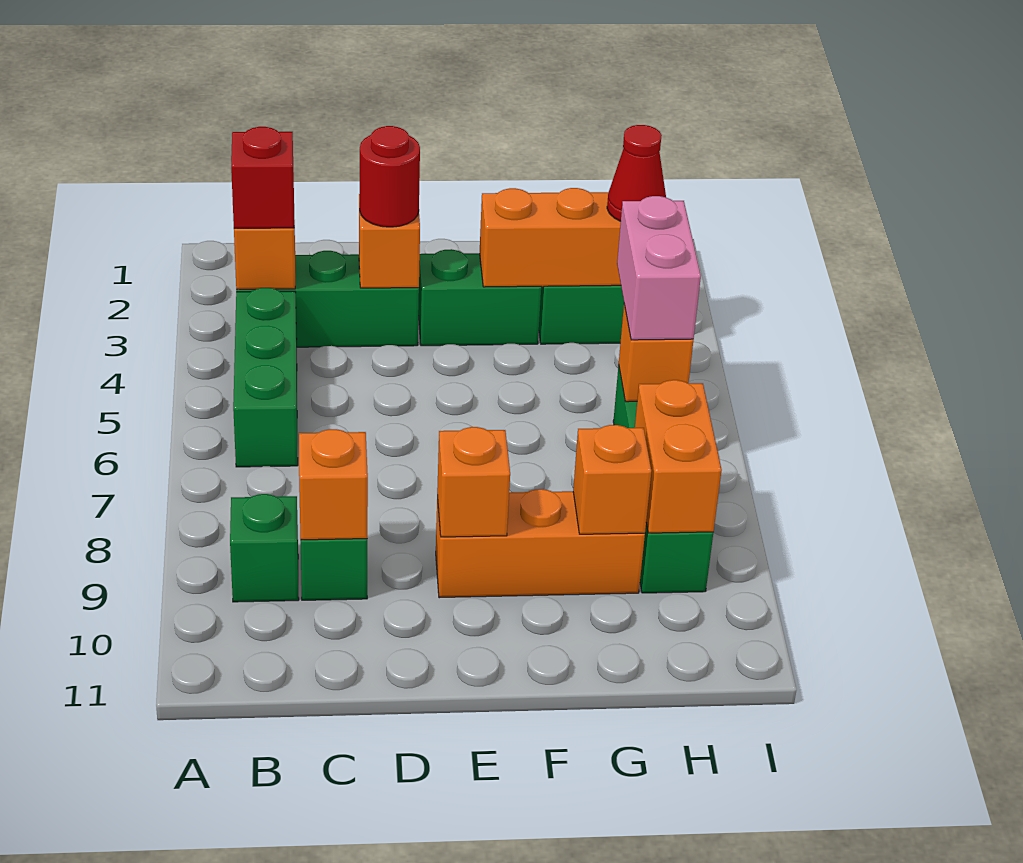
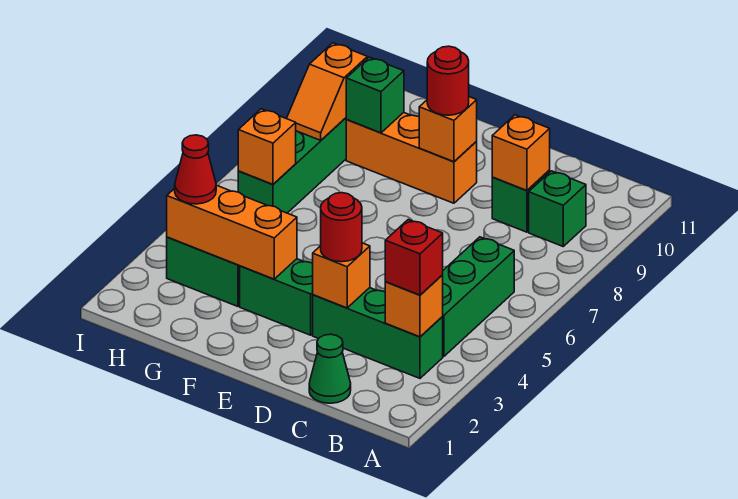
none -> green cone C1 level 1
none -> red round brick E9 level 3
orange brick G9 level 2 -> green brick G9 level 2
pink brick H5:H6 level 3 -> none
orange brick H8:H9 level 2 -> orange slope H8:H9 level 2 top 9

